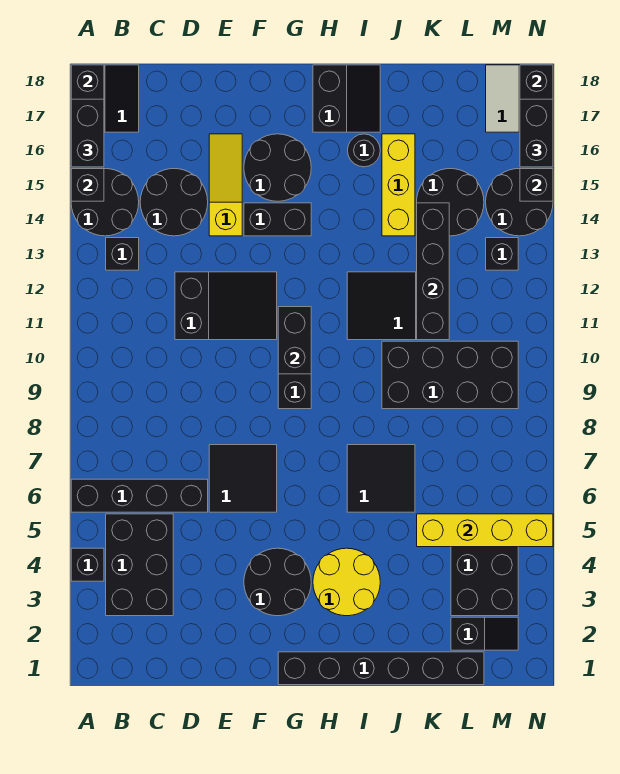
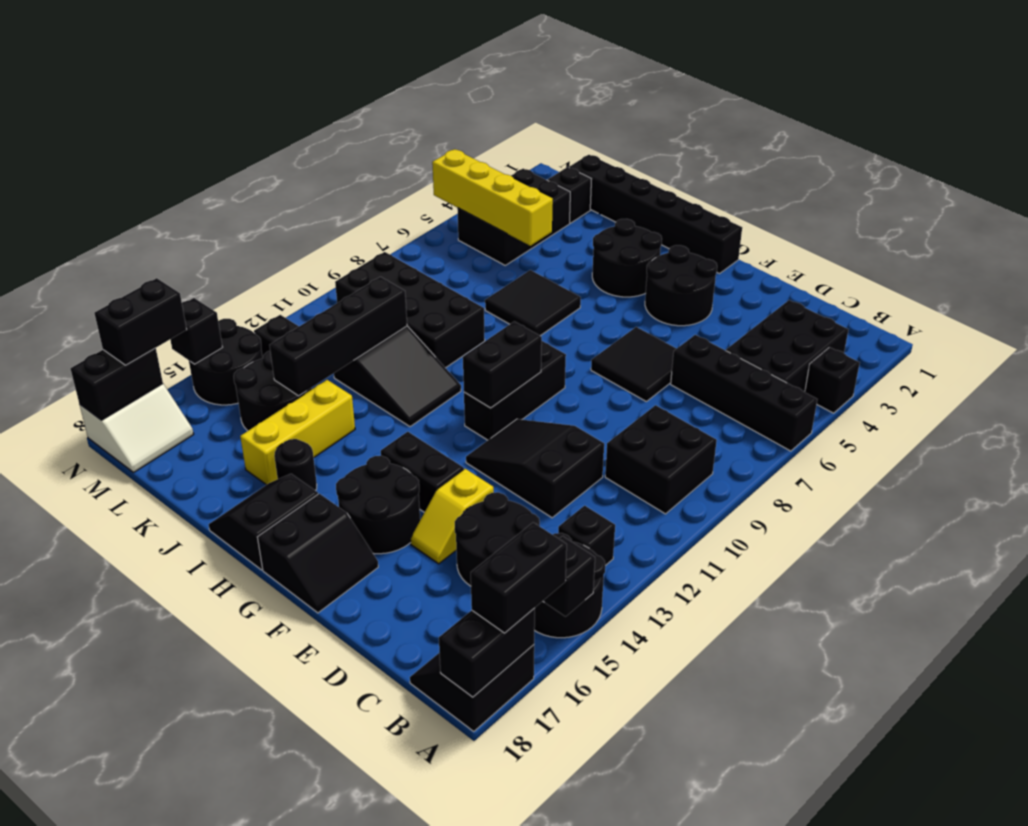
none -> black brick B9:C10 level 1
yellow slope E14:E16 level 1 top 14 -> yellow slope E14:E15 level 1 top 14
none -> black slope F17:G18 level 1 top G
yellow round brick H3:I4 level 1 -> black round brick H3:I4 level 1

